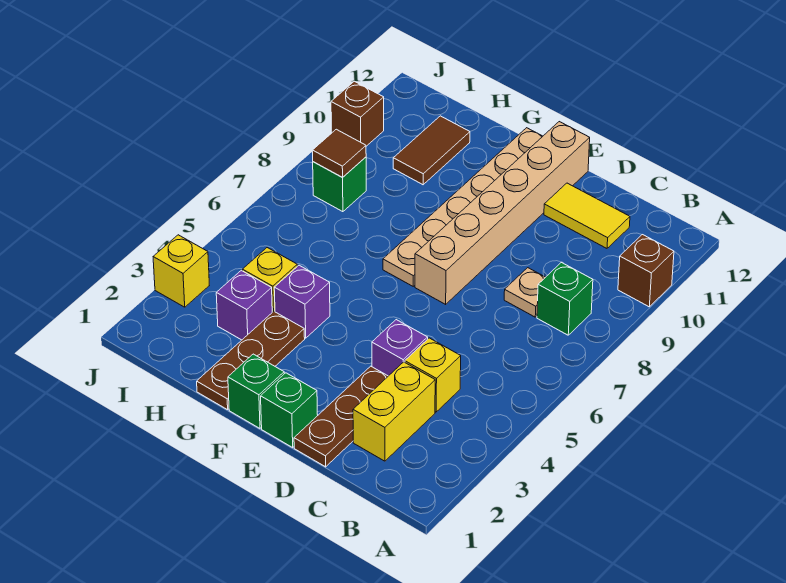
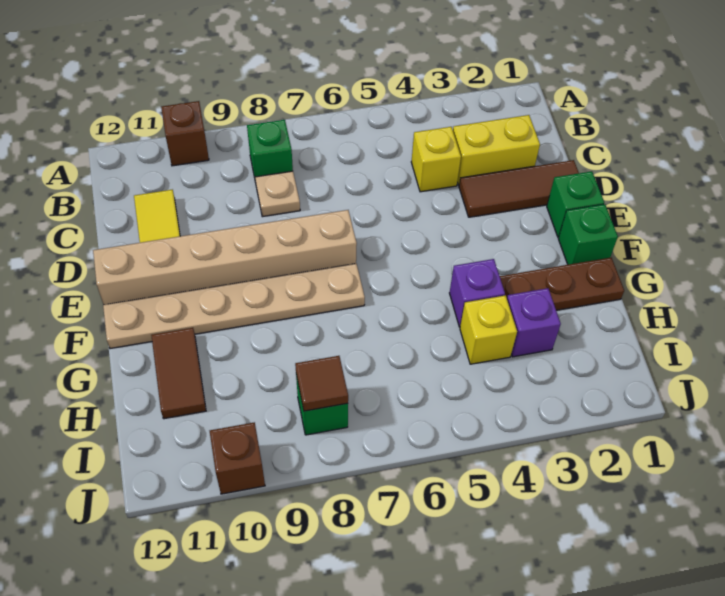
brown plate D1:D3 level 1 -> brown tile D1:D3 level 1
purple brick D4 level 1 -> none
brown tile H10:H11 level 1 -> brown tile G11:H11 level 1
yellow brick J3 level 1 -> none

